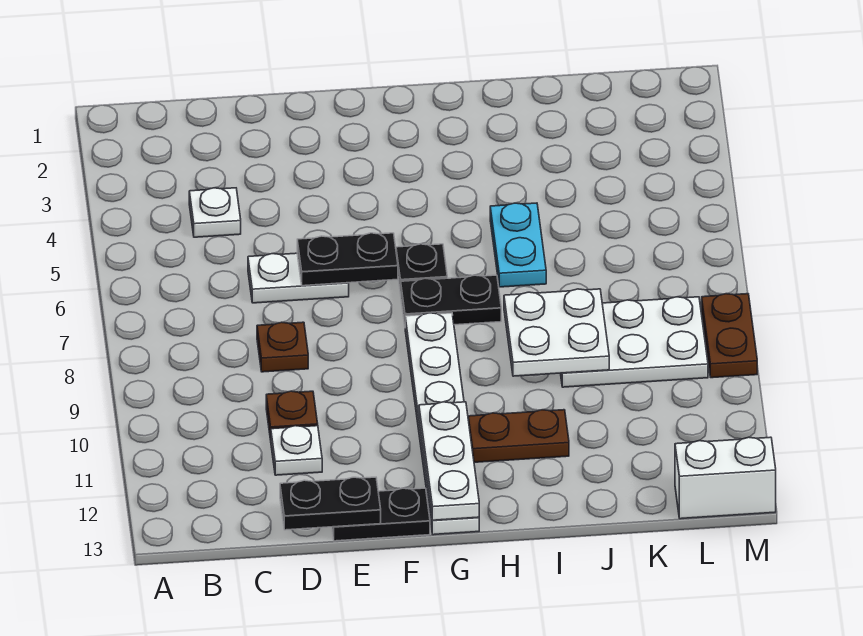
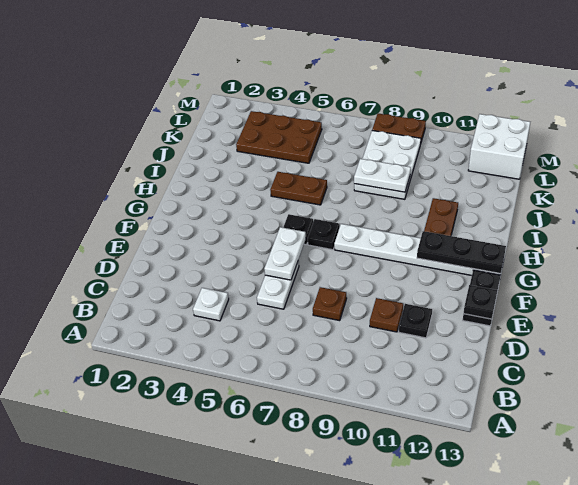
white plate D11 level 1 -> black plate D11 level 1
black plate D13:E13 level 2 -> black plate E13 level 2
black plate E6:F6 level 2 -> white plate E6:F6 level 2
black plate G7:H7 level 1 -> black plate G7 level 1
white plate G11:G13 level 2 -> black plate G11:G13 level 2
cyan plate I5:I6 level 1 -> brown plate I5:I6 level 1
white plate I8:J9 level 2 -> white plate J8:J9 level 2
none -> brown plate K3:L5 level 1
white brick L13:M13 level 1 -> white brick L12:M13 level 1

